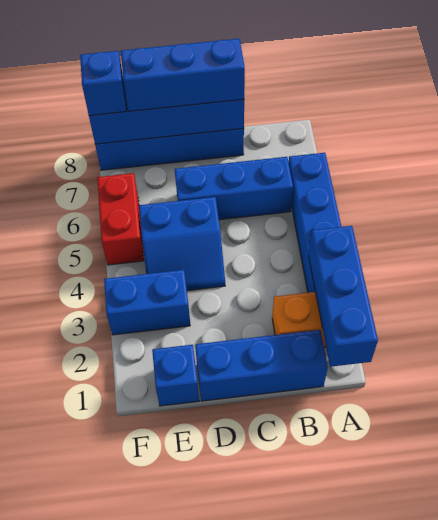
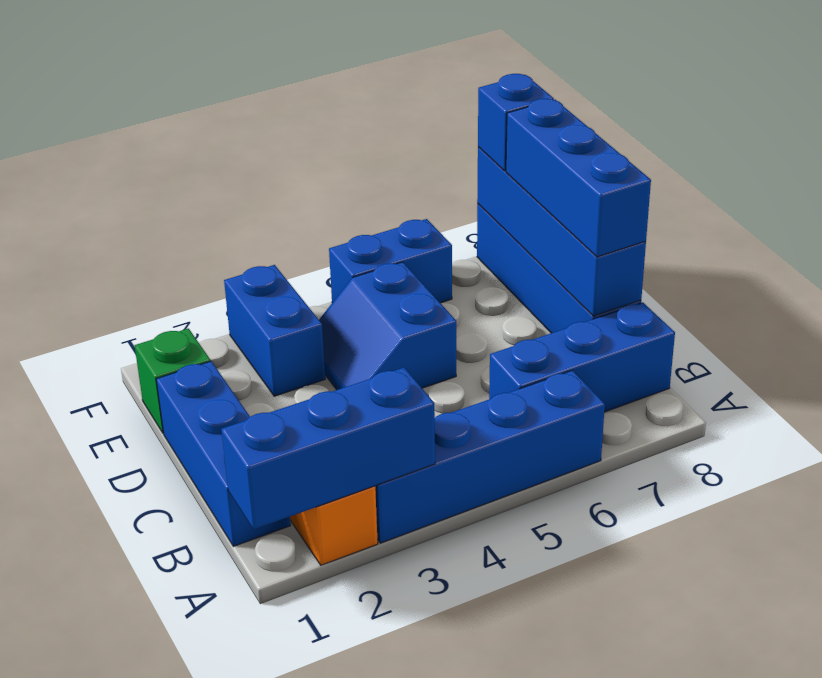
blue brick B6:D6 level 1 -> blue brick B6:B8 level 1
blue brick E1 level 1 -> green brick E1 level 1
red brick F5:F6 level 1 -> blue brick F5:F6 level 1

